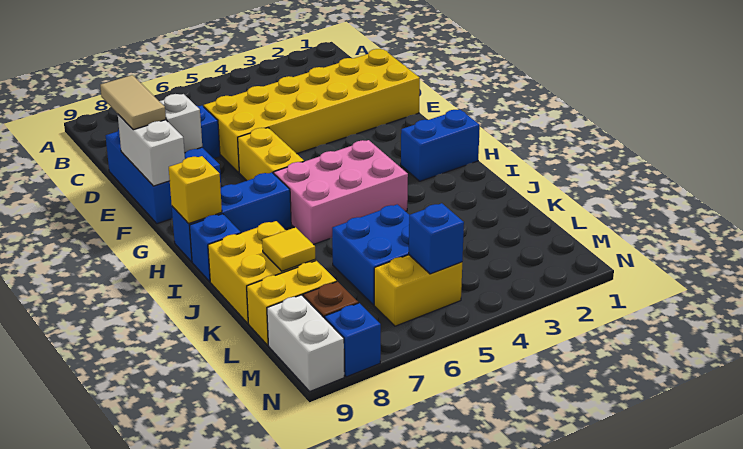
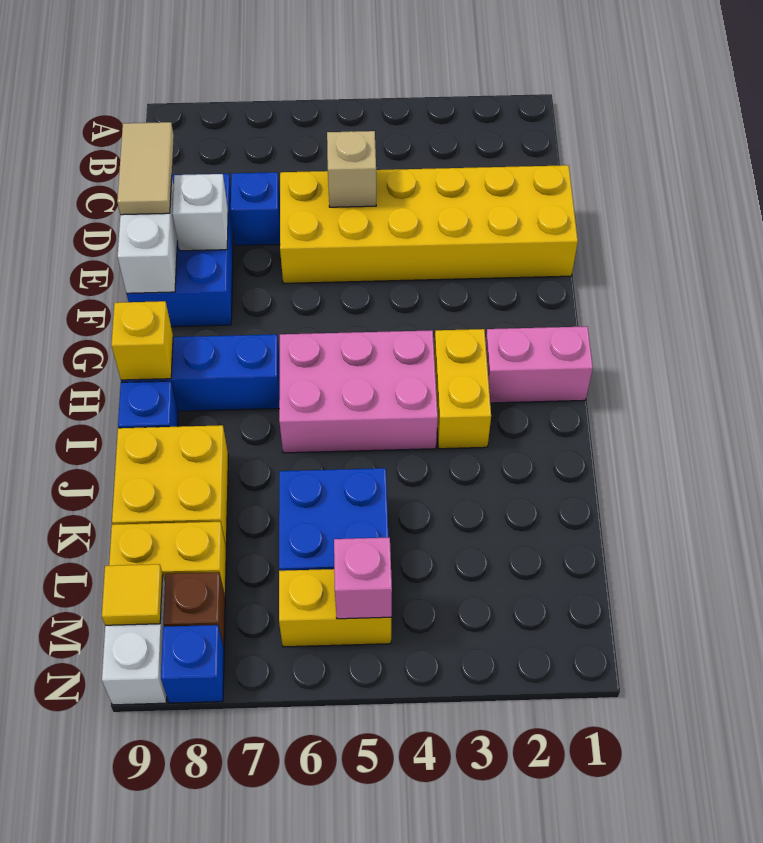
none -> tan brick D5 level 2
yellow brick F6:G6 level 1 -> yellow brick H3:I3 level 1
blue brick H1:H2 level 1 -> pink brick H1:H2 level 1
yellow tile K8 level 2 -> yellow tile M9 level 2
blue brick M5 level 2 -> pink brick M5 level 2

